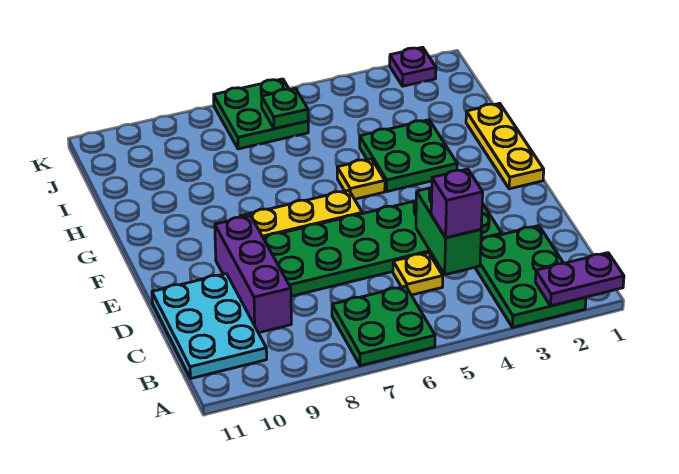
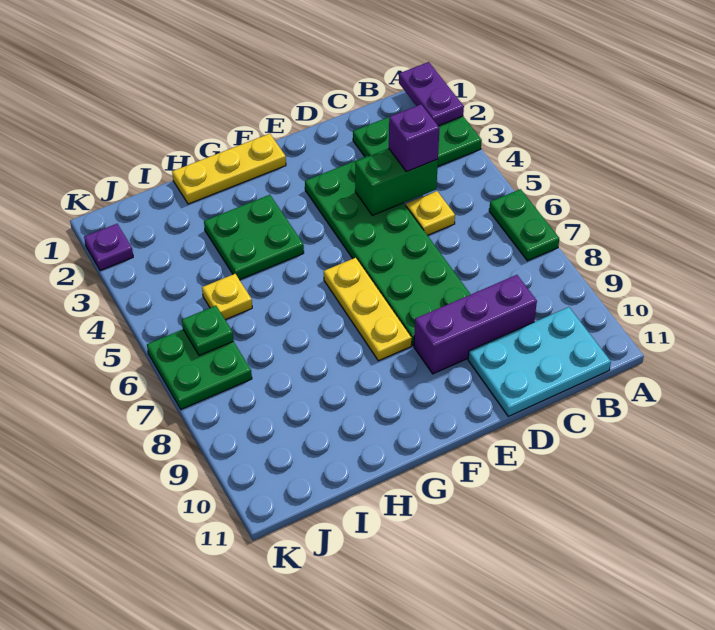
green plate A6:B7 level 1 -> green plate A6:A7 level 1
yellow plate G5 level 1 -> yellow plate I5 level 1

